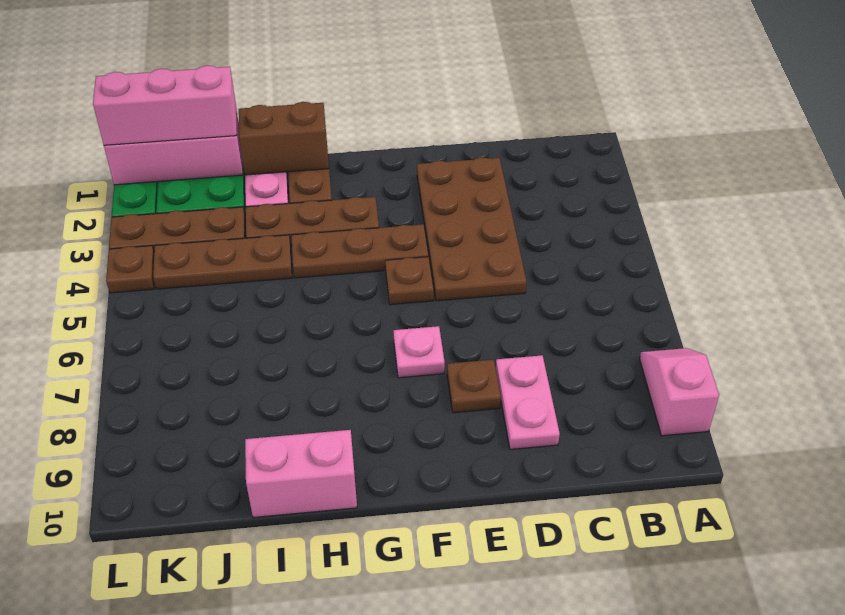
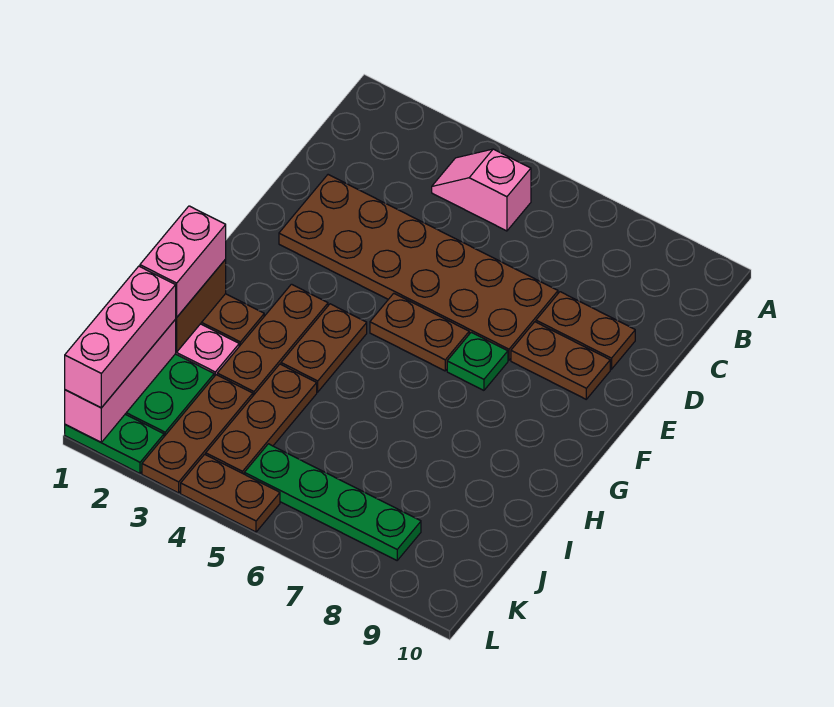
pink slope A8:A9 level 1 top 9 -> pink slope B4:B5 level 1 top 5
brown plate D2:E5 level 1 -> brown plate D2:E7 level 1
pink plate D8:D9 level 1 -> brown plate D8:D9 level 1
brown plate E8 level 1 -> brown plate E8:E9 level 1
brown plate F4:H4 level 1 -> brown plate G4:H4 level 1
brown plate F5 level 1 -> brown plate F5:F6 level 1
pink plate F7 level 1 -> green plate F7 level 1
pink brick H10:I10 level 1 -> pink brick H1:I1 level 3
none -> green plate K5:K8 level 1
brown plate L4 level 1 -> brown plate L4:L5 level 1

